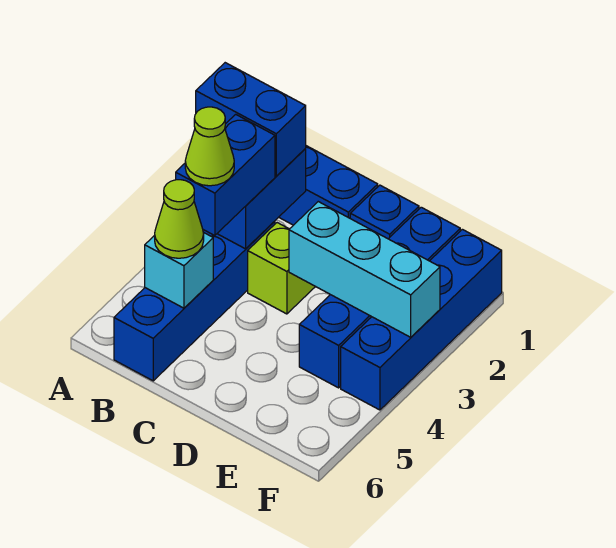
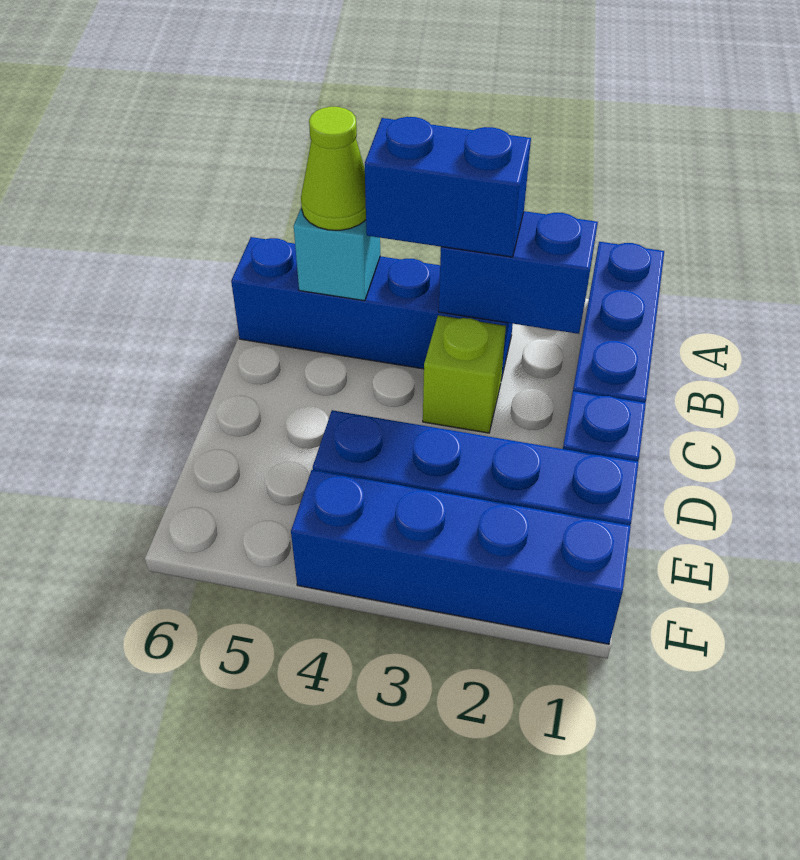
blue brick A2:B2 level 3 -> none
lime cone B4 level 4 -> none
cyan brick D3:F3 level 2 -> none

